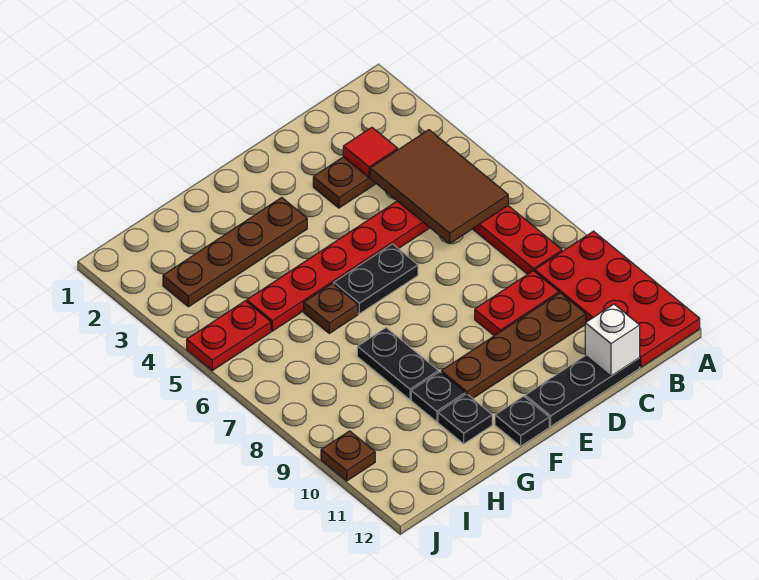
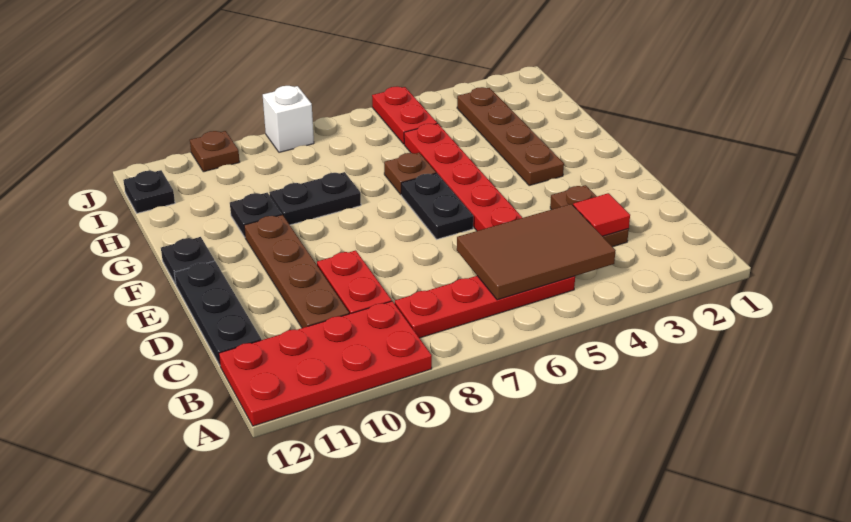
white brick C12 level 2 -> white brick J8 level 1
black plate G11 level 1 -> black plate I12 level 1

